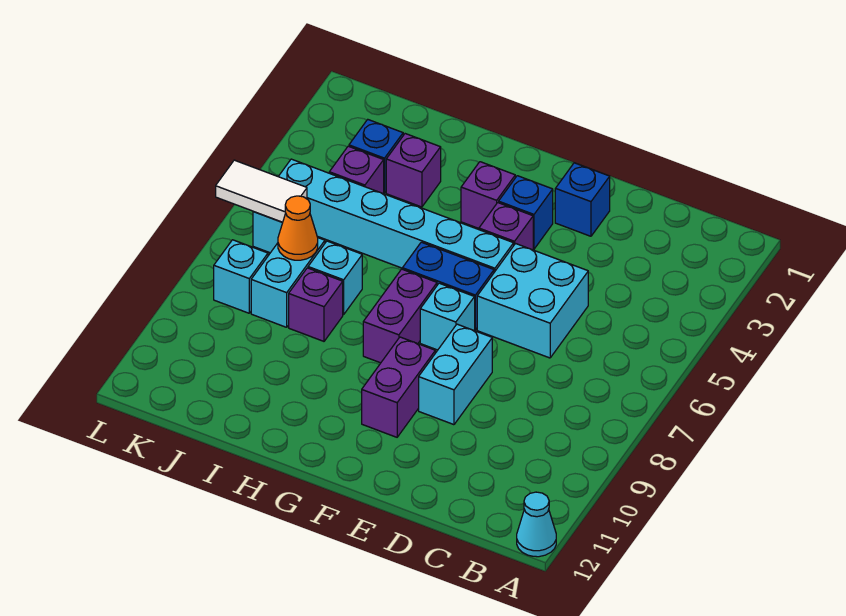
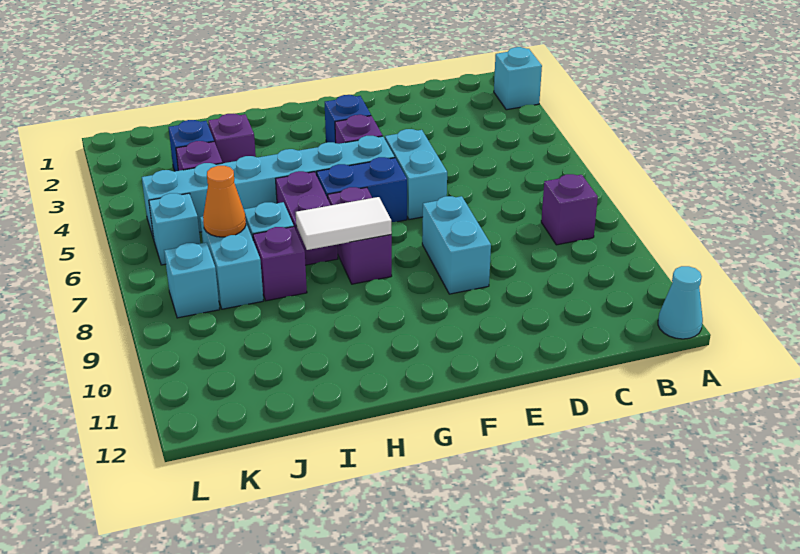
cyan brick D5:E6 level 1 -> cyan brick E5:E6 level 1
blue brick E2 level 1 -> none
cyan brick F7 level 1 -> cyan brick A2 level 1
purple brick F9:F10 level 1 -> purple brick H6:H7 level 1
purple brick G3 level 1 -> purple brick B8 level 1
white tile K6:L6 level 2 -> white tile G8:H8 level 2

